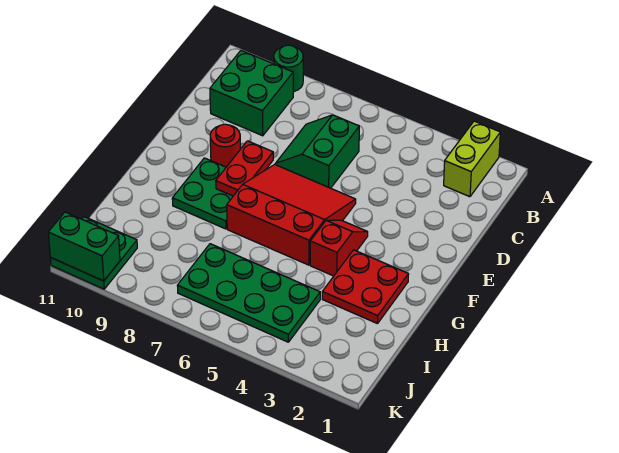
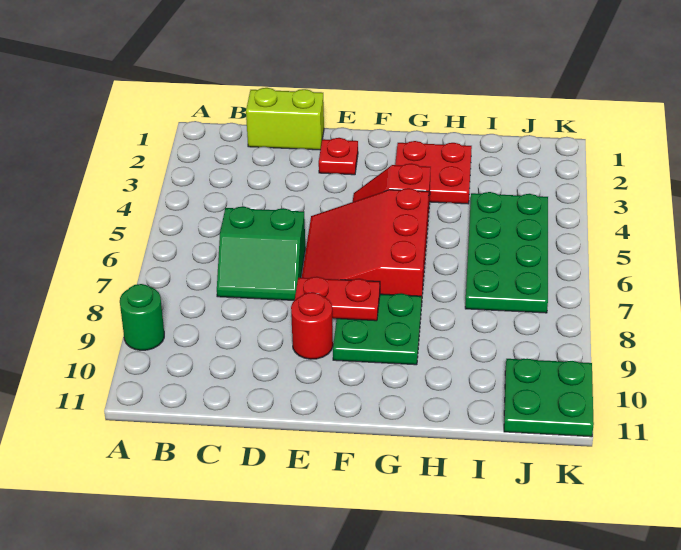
lime brick A2:B2 level 1 -> lime brick C1:D1 level 1
green brick B9:C10 level 1 -> none
none -> red plate E2 level 1
green brick K10:K11 level 2 -> none

